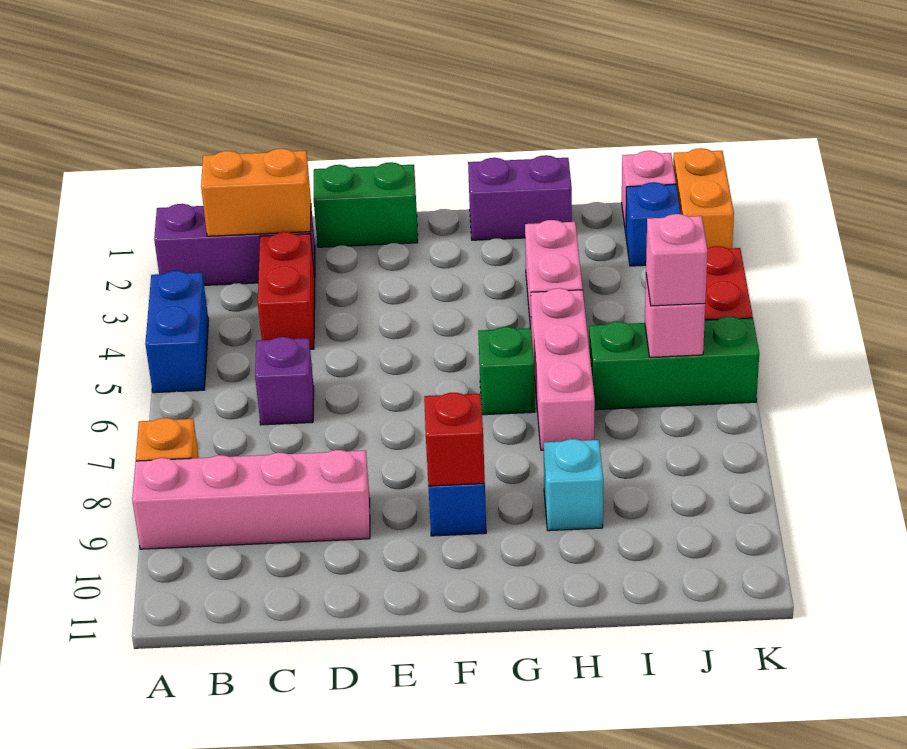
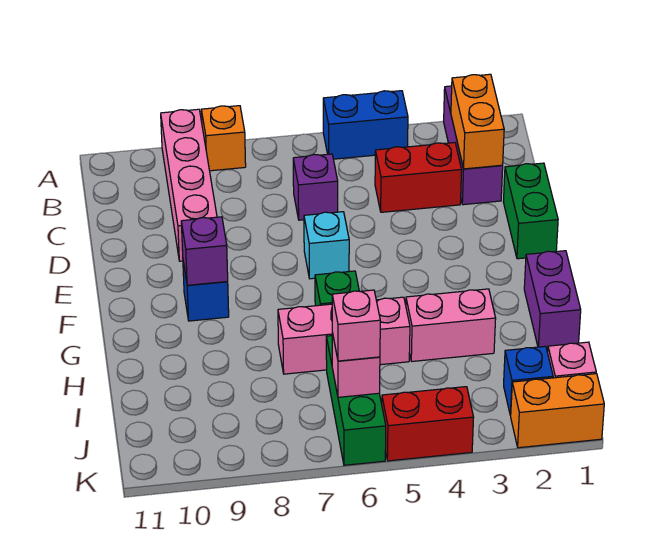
red brick F9 level 2 -> purple brick F9 level 2
cyan brick H9 level 1 -> cyan brick E6 level 1

